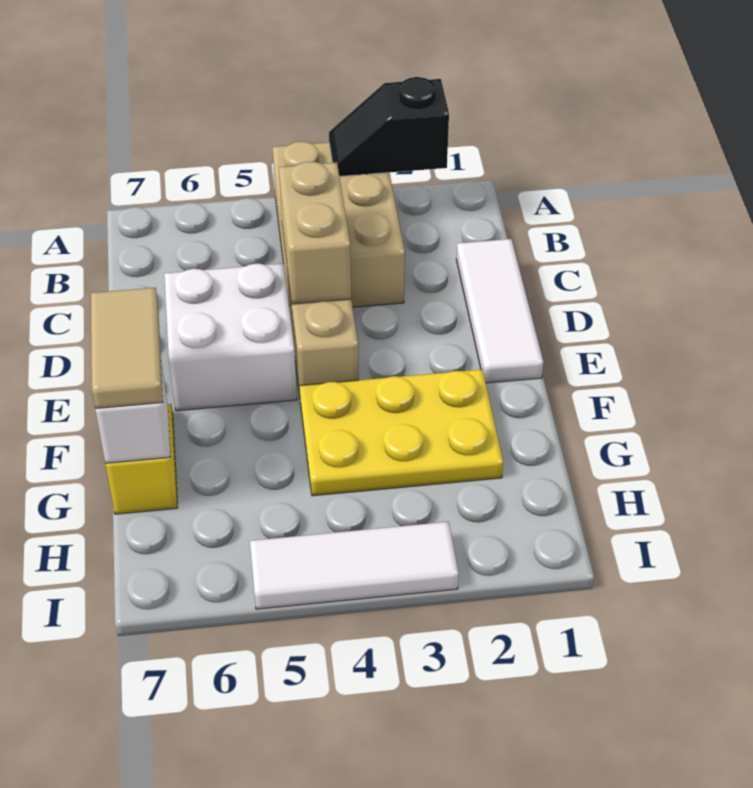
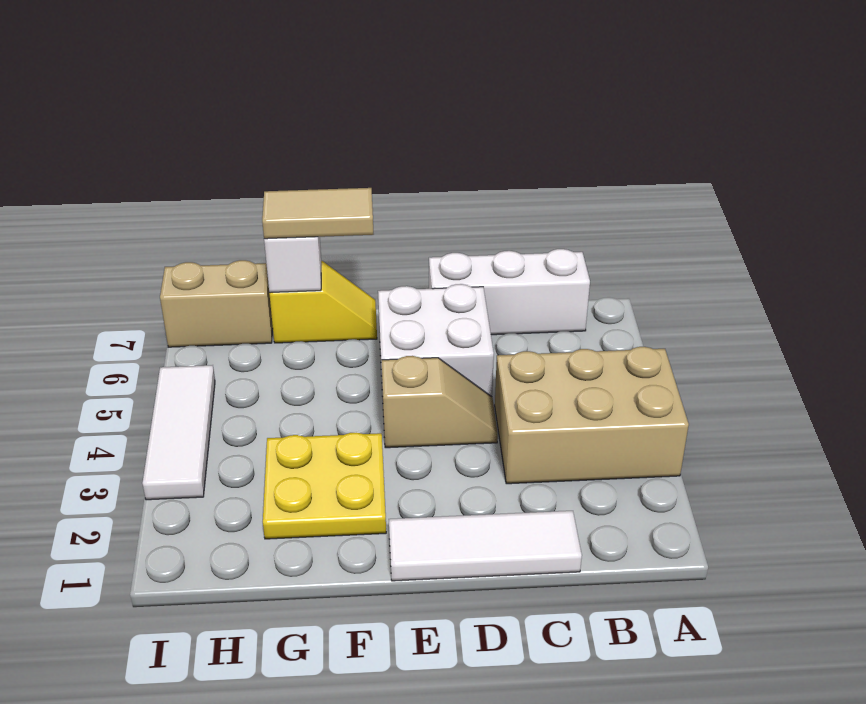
black slope A2:A3 level 2 top 2 -> none
none -> white brick B7:D7 level 1
tan brick C4:D4 level 2 -> tan brick H7:I7 level 1
yellow plate F2:G4 level 1 -> yellow plate F2:G3 level 1

